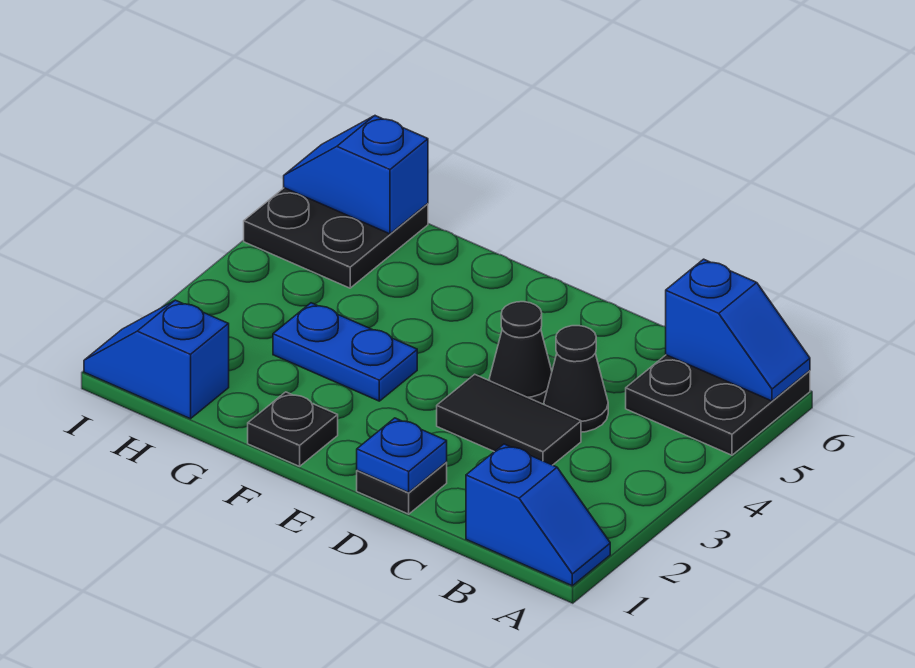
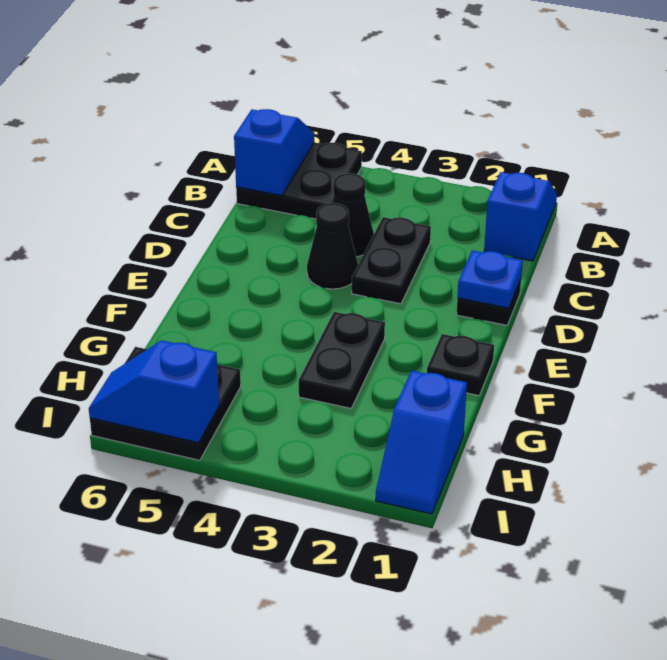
black tile C3:D3 level 1 -> black plate C3:D3 level 1
blue plate F3:G3 level 1 -> black plate F3:G3 level 1
blue slope H6:I6 level 2 top H -> blue slope I5:I6 level 2 top 5

